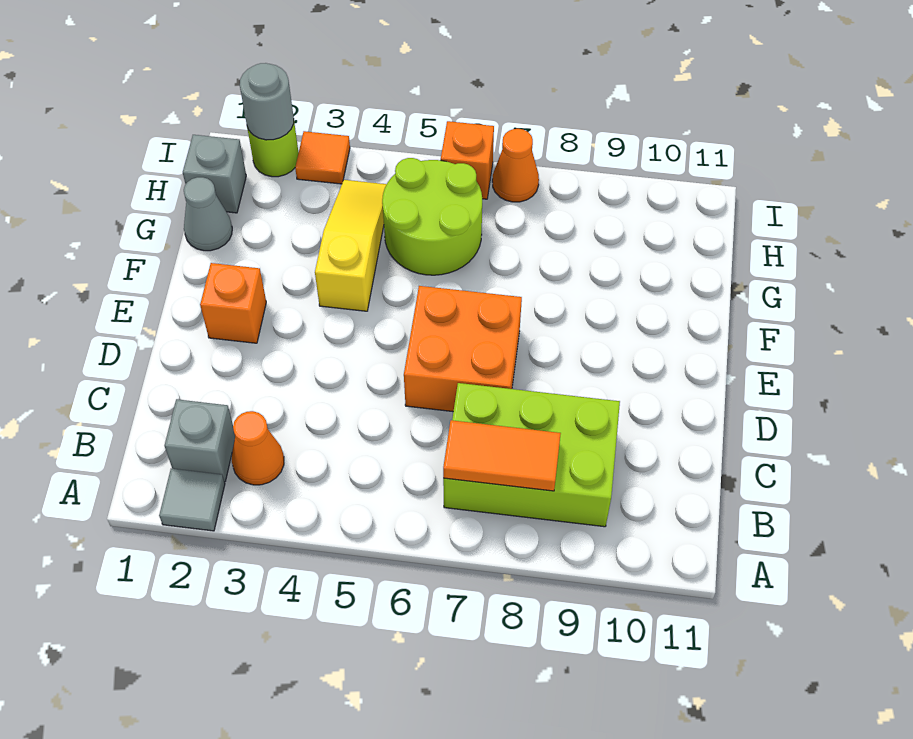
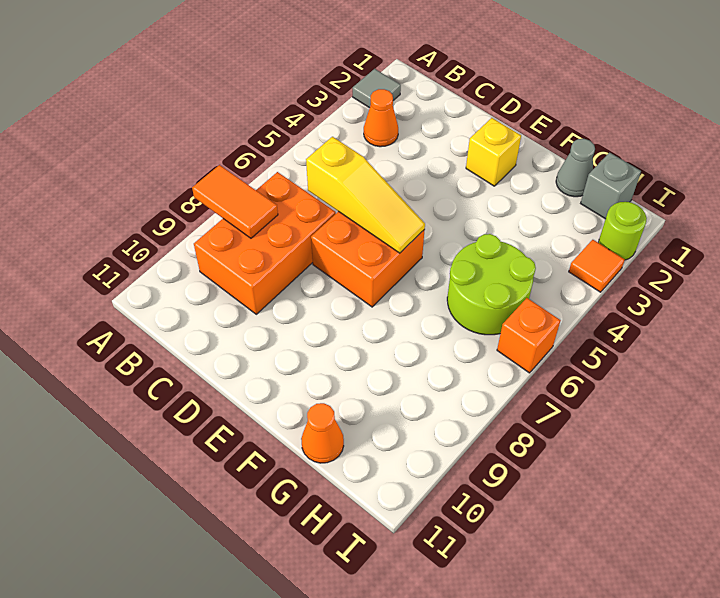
grey brick B2 level 1 -> none
lime brick B7:C9 level 1 -> orange brick B7:C9 level 1
orange tile B7:B8 level 2 -> orange tile A8:B8 level 2
orange brick E2 level 1 -> yellow brick E2 level 1
yellow slope F4:H4 level 1 top F -> yellow slope C6:E6 level 2 top C
grey round brick I2 level 2 -> none
orange cone I7 level 1 -> orange cone G11 level 1

